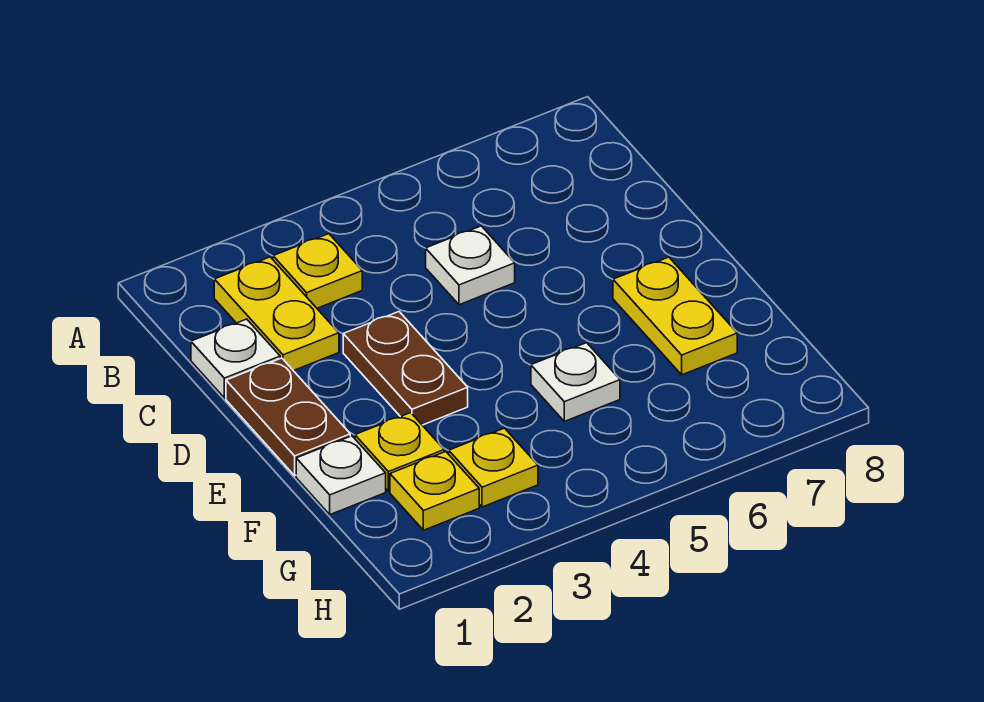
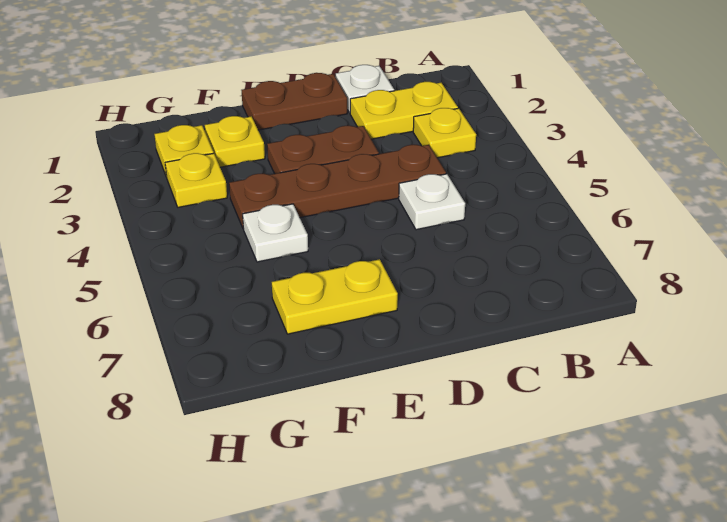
none -> brown plate C4:F4 level 1
white plate F1 level 1 -> none

